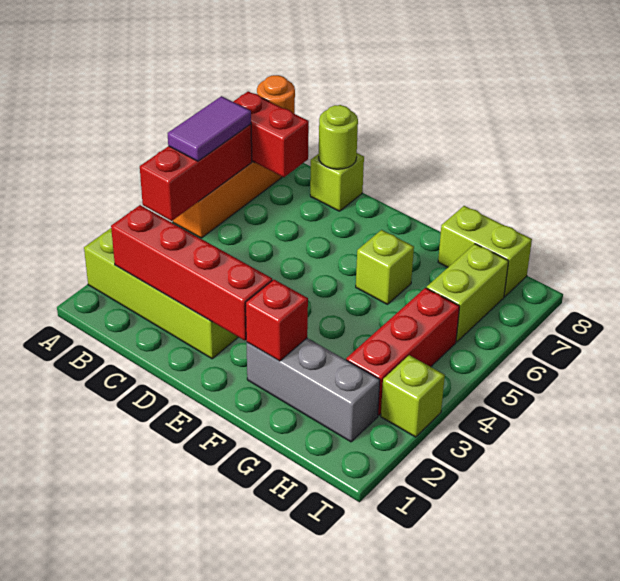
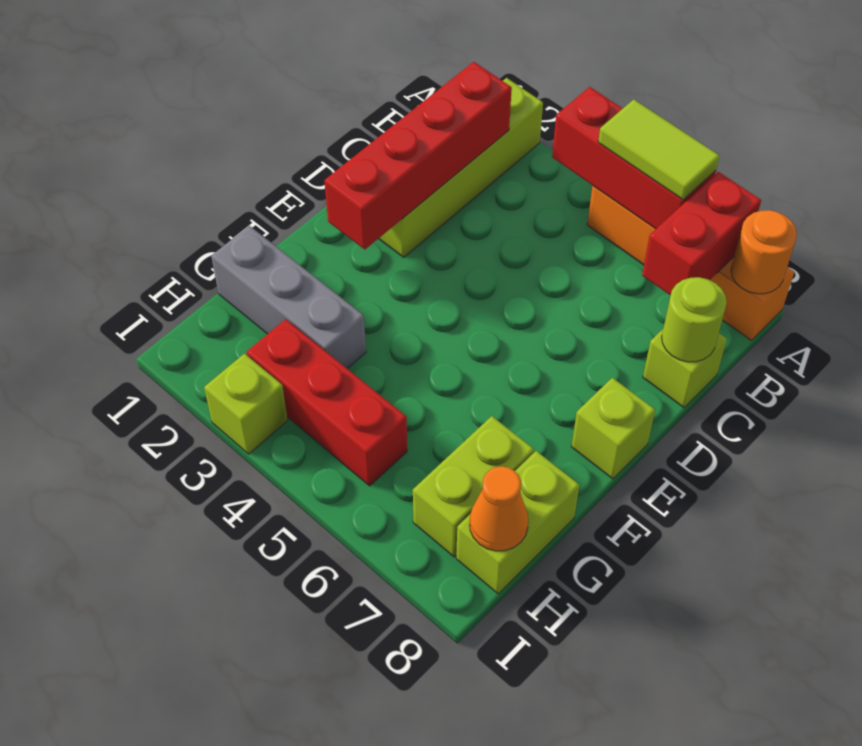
purple tile A5:A6 level 3 -> lime tile A5:A6 level 3
grey brick F2:H2 level 1 -> grey brick G1:G3 level 1
red brick F2 level 2 -> none
lime brick F6 level 1 -> lime brick E8 level 1
lime brick H6:H7 level 1 -> lime brick G7:H7 level 1
none -> orange cone H8 level 2

